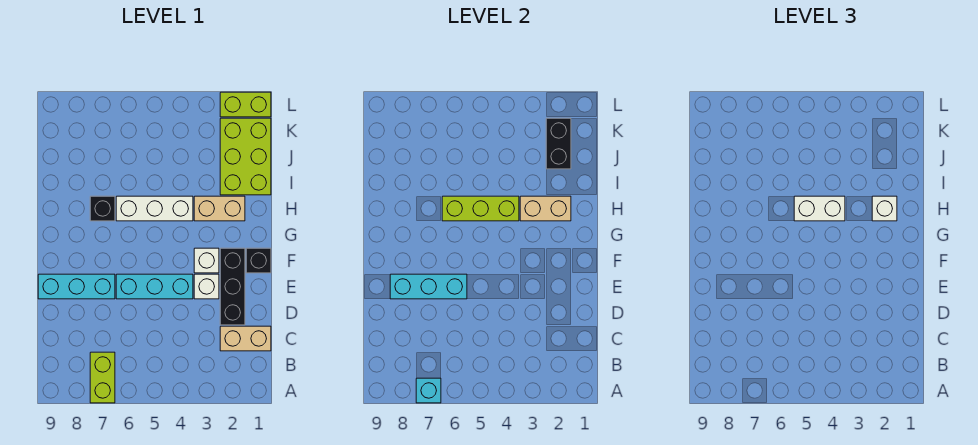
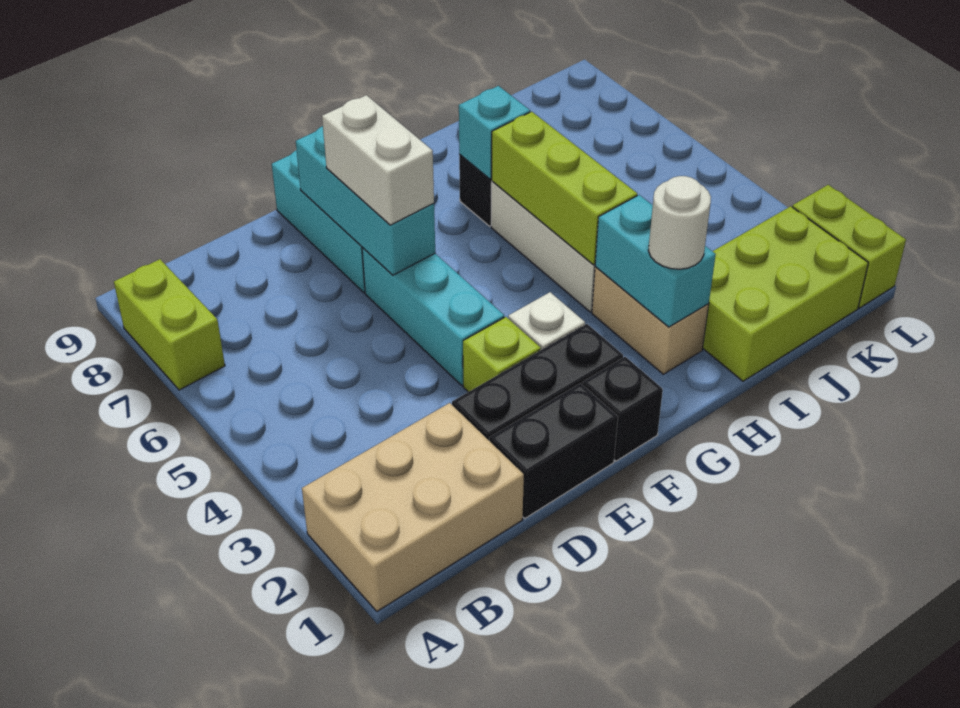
lime brick A7:B7 level 1 -> lime brick A7:A8 level 1
cyan brick A7 level 2 -> cyan brick H7 level 2
tan brick C1:C2 level 1 -> tan brick A1:C2 level 1
white brick E3 level 1 -> lime brick E3 level 1
tan brick H2:H3 level 2 -> cyan brick H2:H3 level 2
white brick H2 level 3 -> white round brick H2 level 3
white brick H4:H5 level 3 -> white brick E6:E7 level 3
black brick J2:K2 level 2 -> black brick D1:E1 level 1

